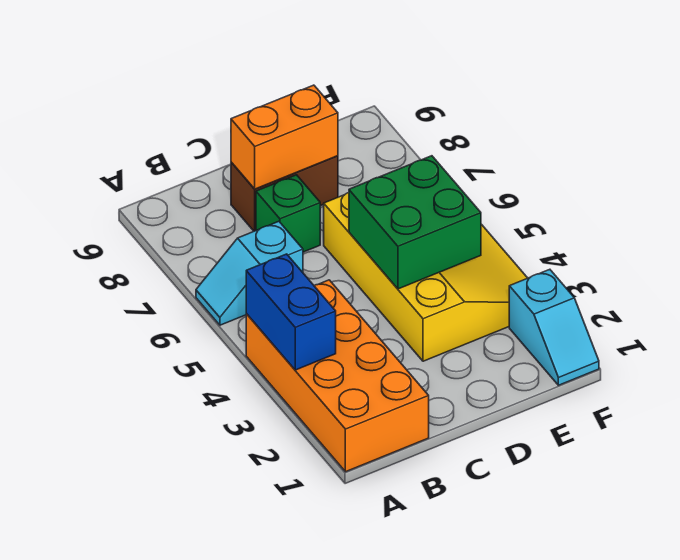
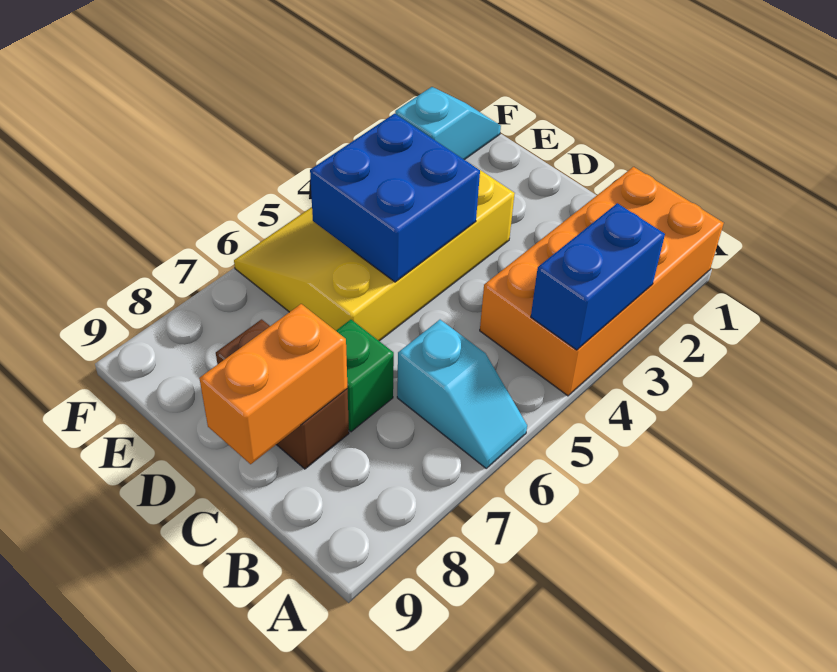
orange brick C8:D8 level 2 -> orange brick C8:C9 level 2
green brick D4:E5 level 2 -> blue brick D4:E5 level 2

